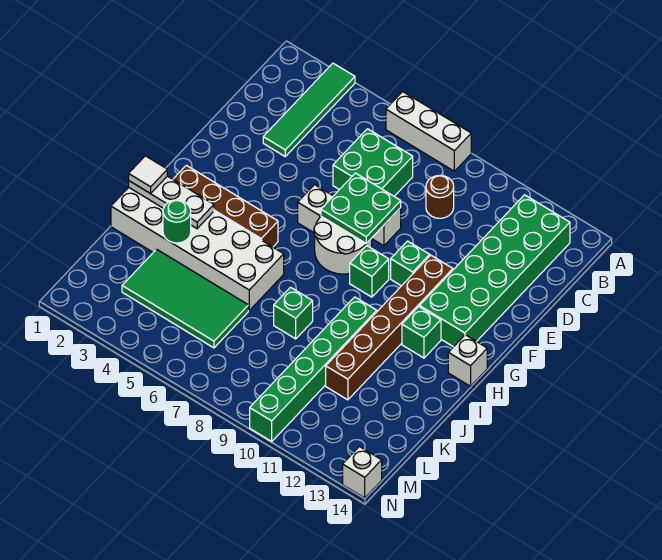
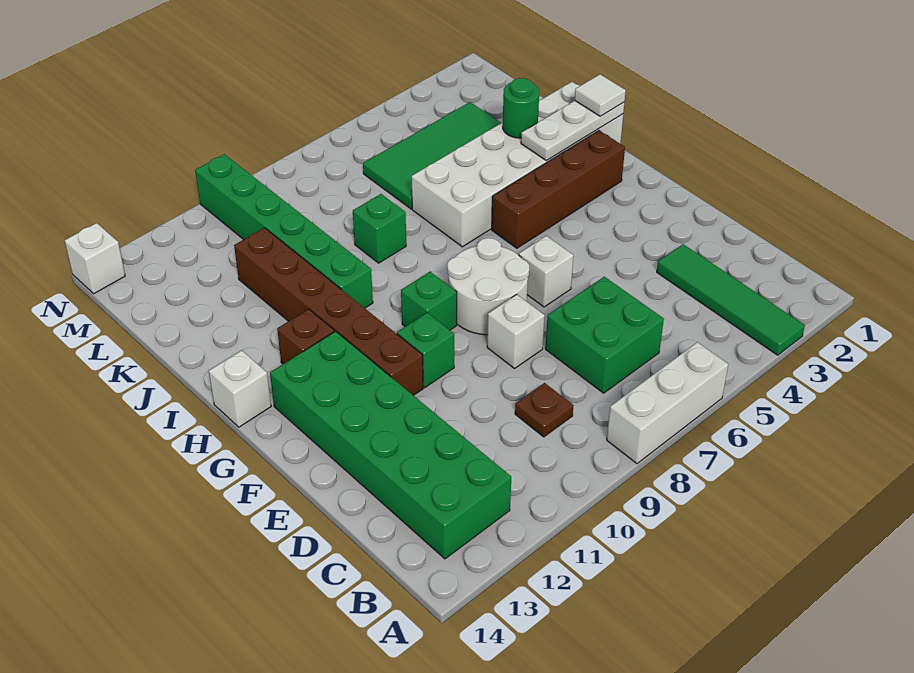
brown round brick C9 level 1 -> brown plate C9 level 1
green plate E7:F8 level 2 -> none
green brick H12 level 1 -> brown brick H12 level 1

